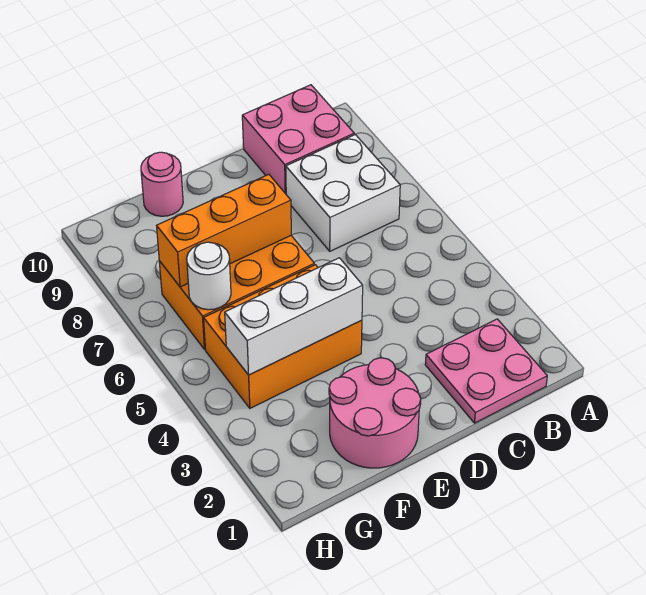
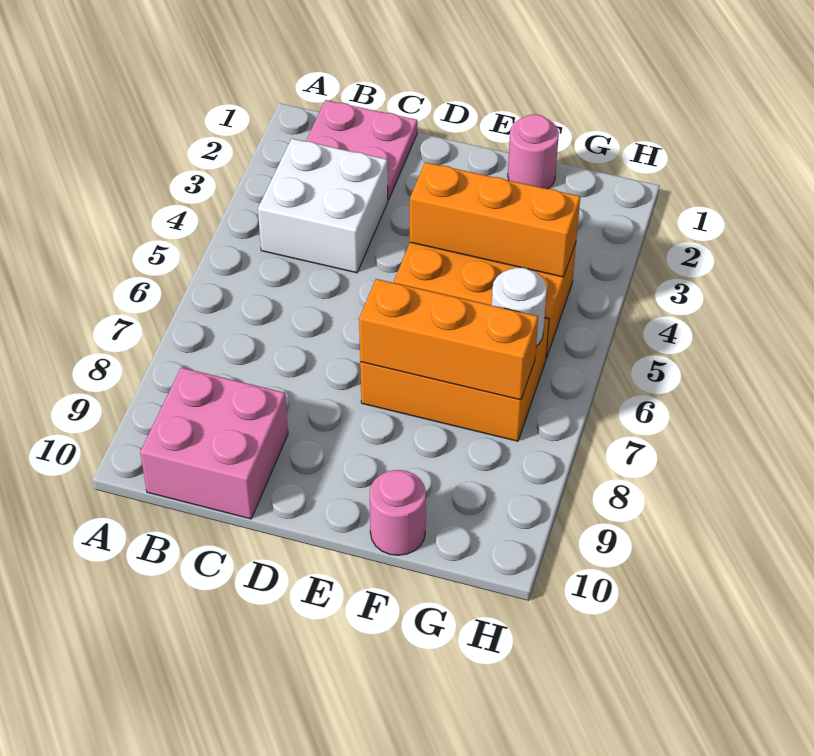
white brick B7:C8 level 1 -> white brick B3:C4 level 1
pink round brick E1:F2 level 1 -> pink round brick F1 level 1
white brick E4:G4 level 2 -> orange brick E4:G4 level 2

